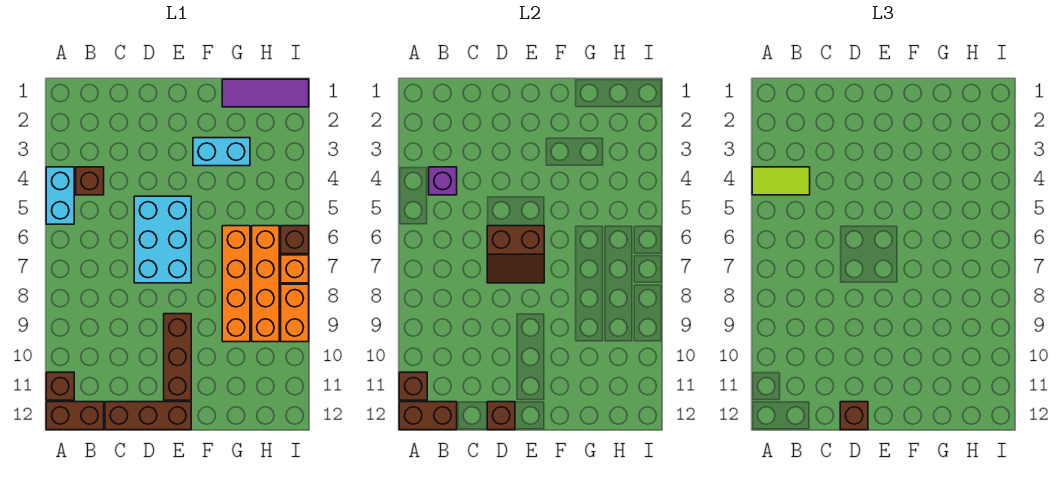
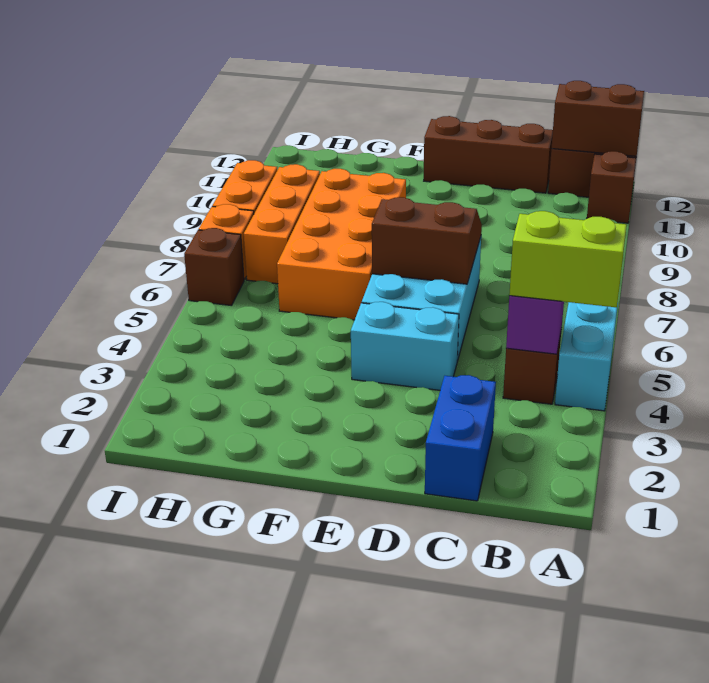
lime tile A4:B4 level 3 -> lime brick A4:B4 level 3
brown brick A11 level 2 -> none
none -> blue brick C1:C2 level 1
brown brick D12 level 2 -> none
brown brick D12 level 3 -> none
brown brick E9:E11 level 1 -> none
cyan brick F3:G3 level 1 -> cyan brick D4:E4 level 1
purple tile G1:I1 level 1 -> none
orange brick G6:G9 level 1 -> orange brick F6:G9 level 1
orange brick H6:H9 level 1 -> orange brick H7:H9 level 1

